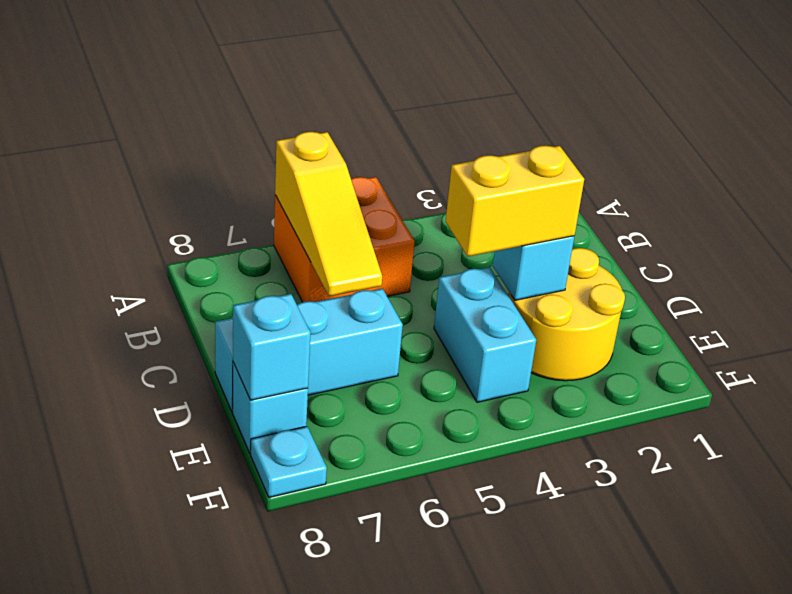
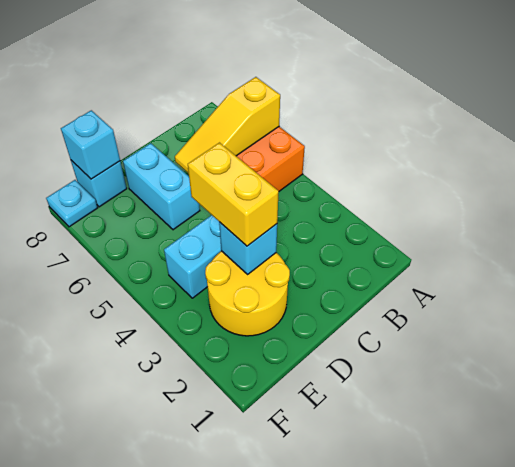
cyan brick D6:D8 level 1 -> cyan brick D6:D7 level 1

